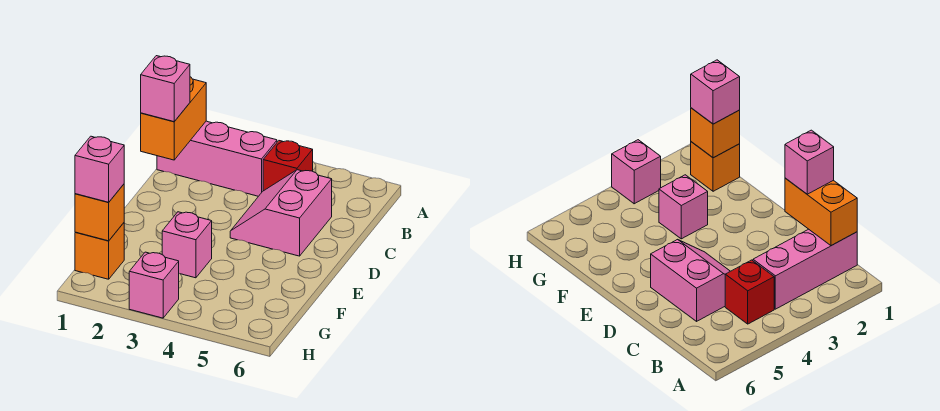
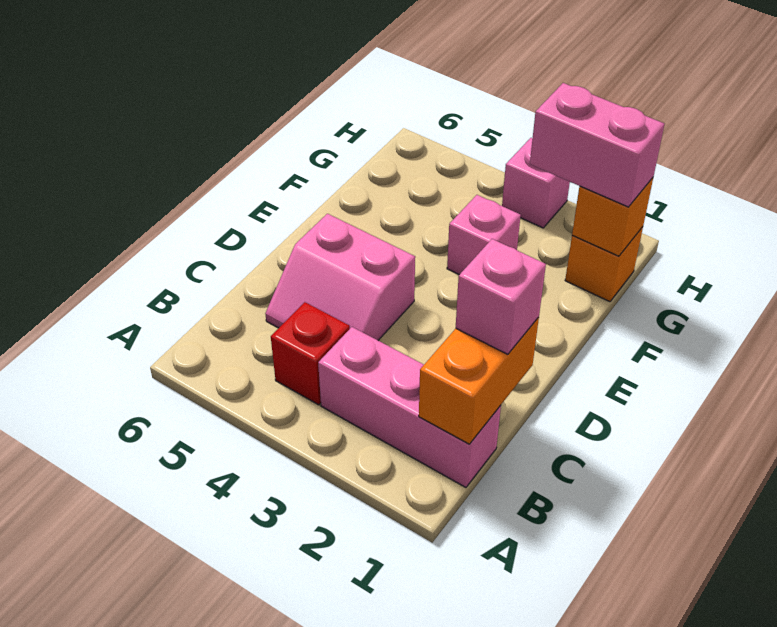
pink slope C4:D5 level 1 top 5 -> pink slope C4:D5 level 1 top D
pink brick G1 level 3 -> pink brick G1:G2 level 3

